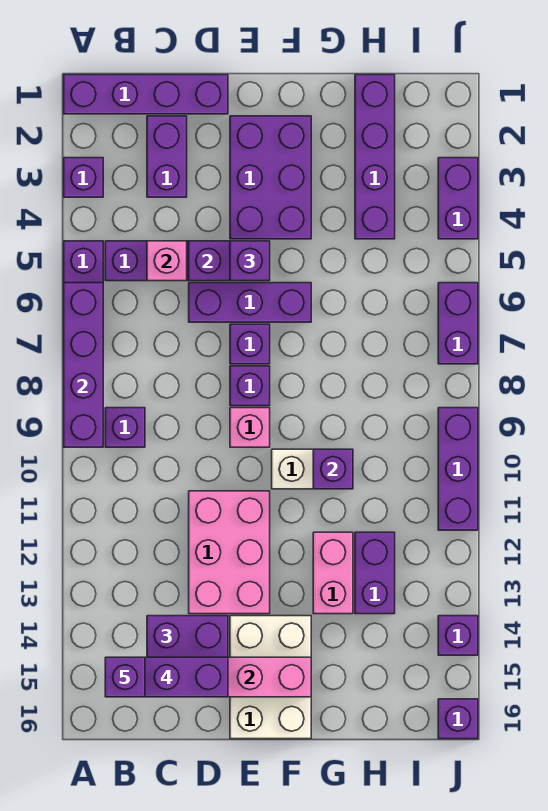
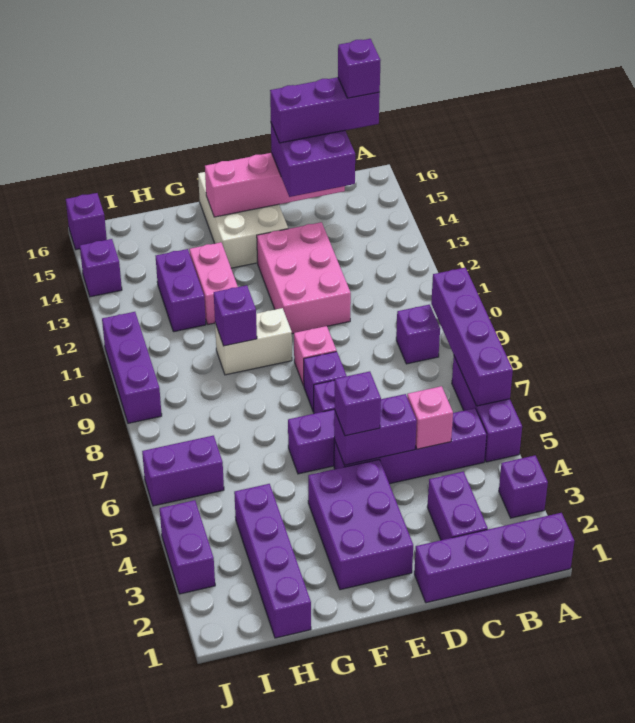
purple brick J6:J7 level 1 -> purple brick I6:J6 level 1

